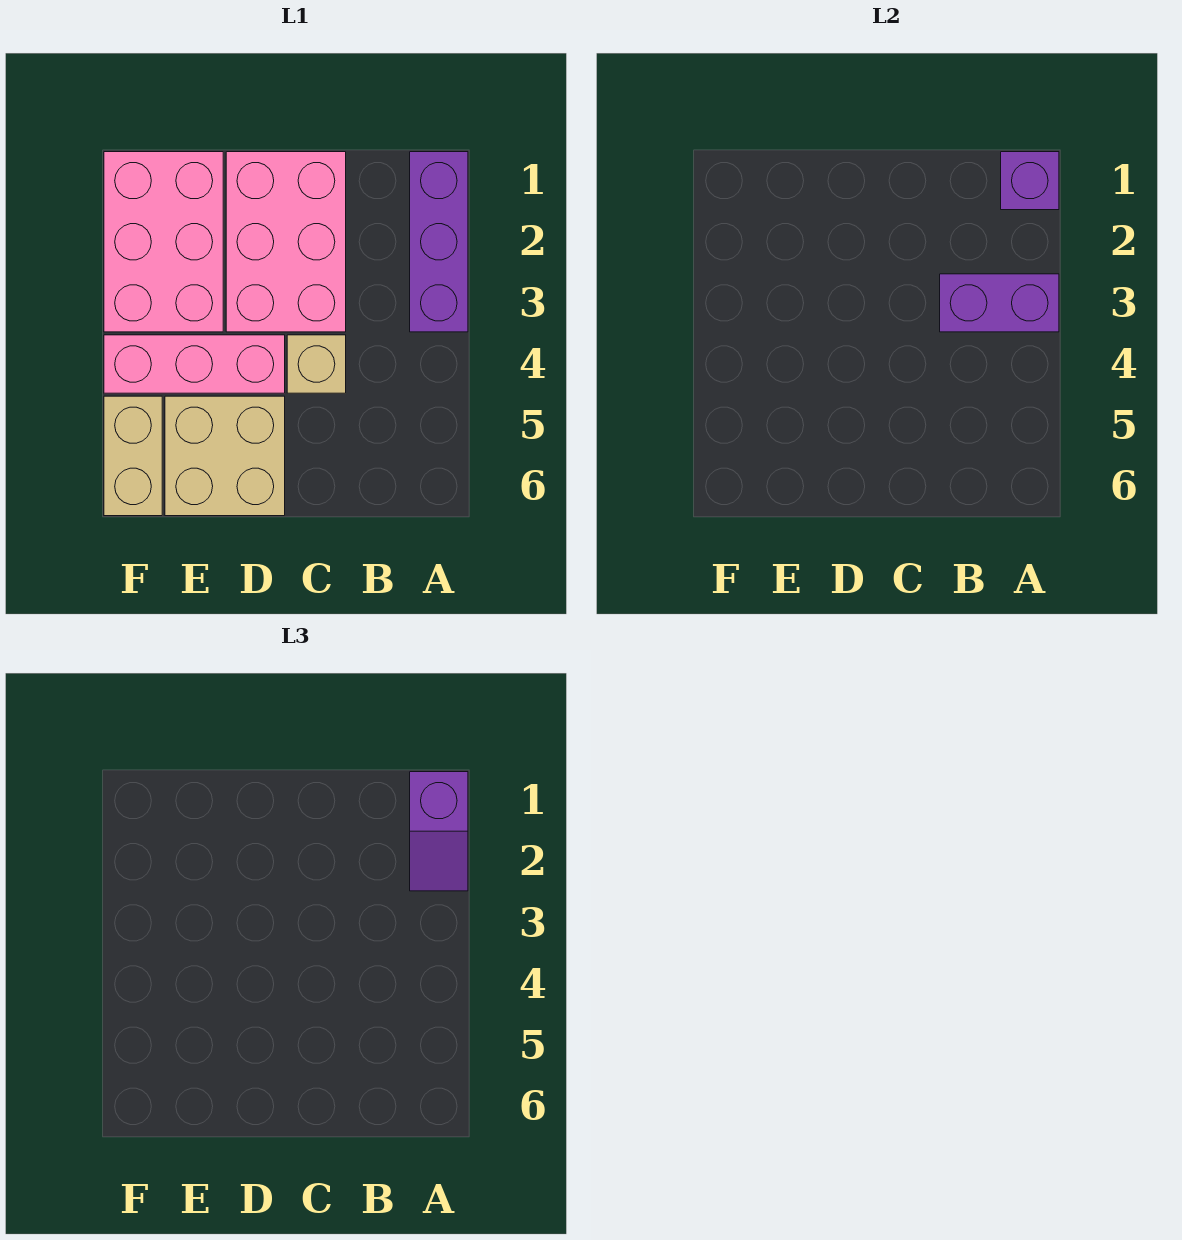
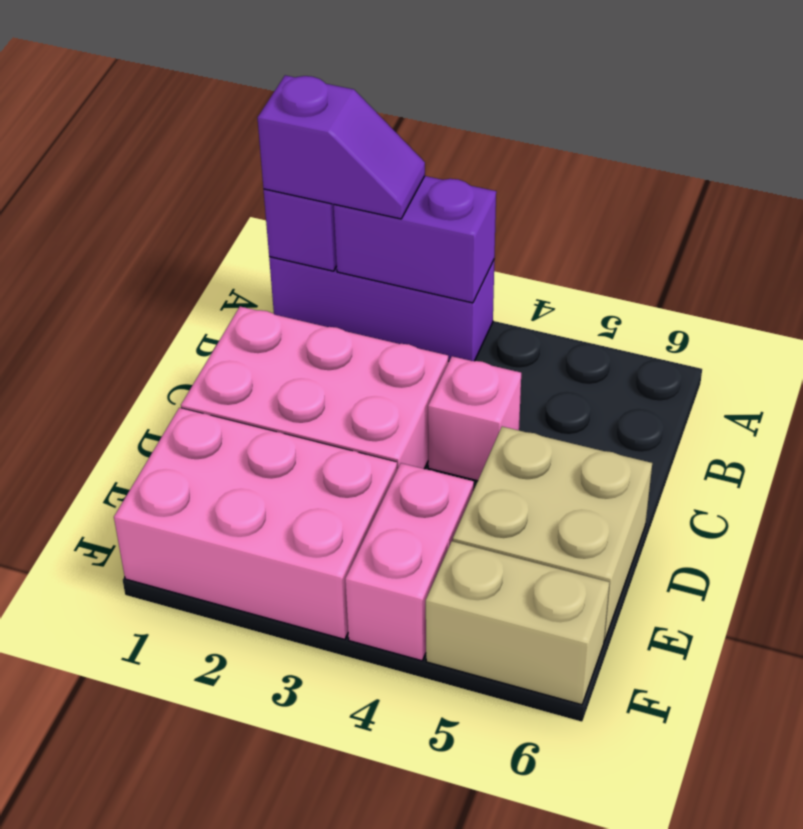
purple brick A3:B3 level 2 -> purple brick A2:A3 level 2
tan brick C4 level 1 -> pink brick C4 level 1
pink brick D4:F4 level 1 -> pink brick E4:F4 level 1

